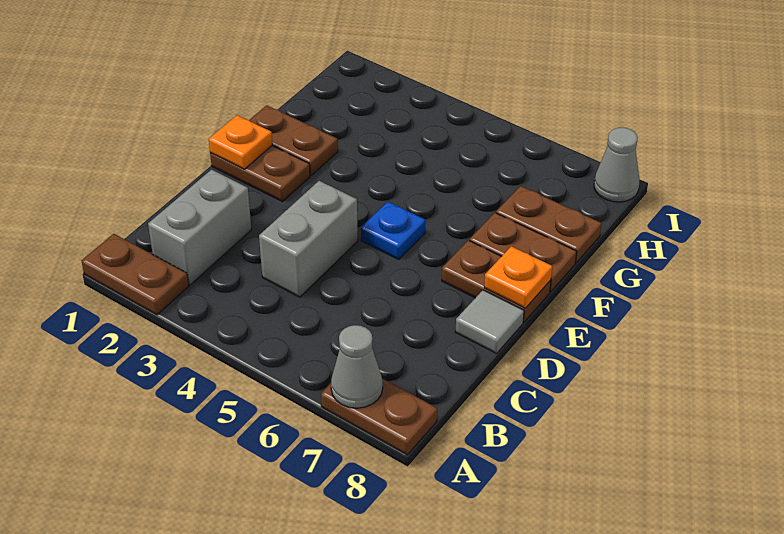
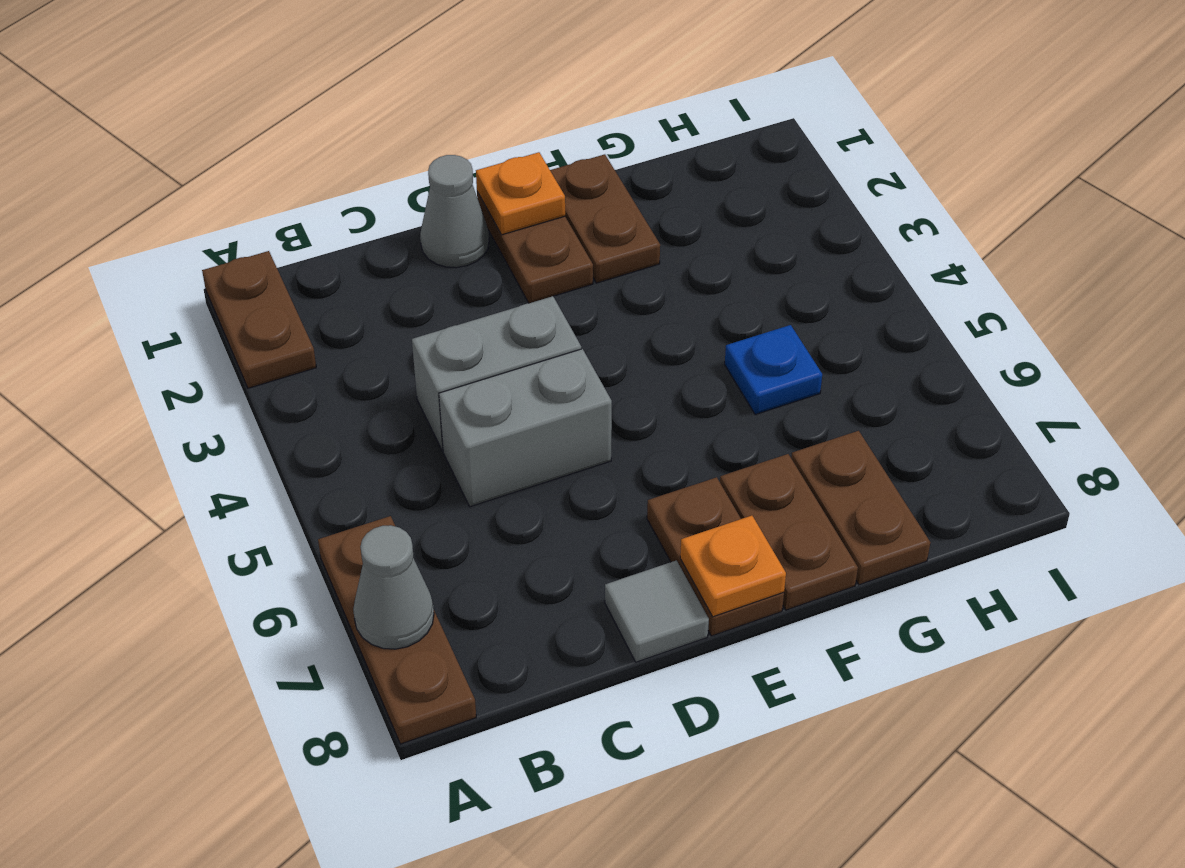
brown plate A7:A8 level 1 -> brown plate A6:A8 level 1
grey brick B2:C2 level 1 -> grey brick C5:D5 level 1
blue plate E5 level 1 -> blue plate G5 level 1
grey cone I8 level 1 -> grey cone D1 level 1

